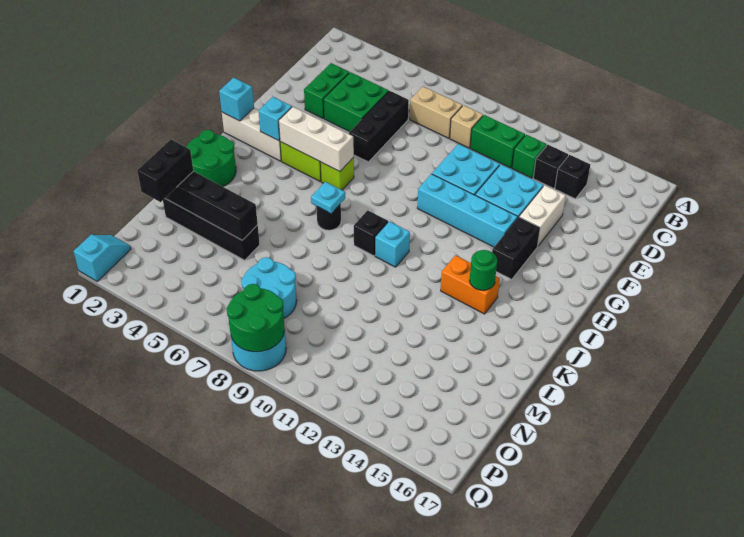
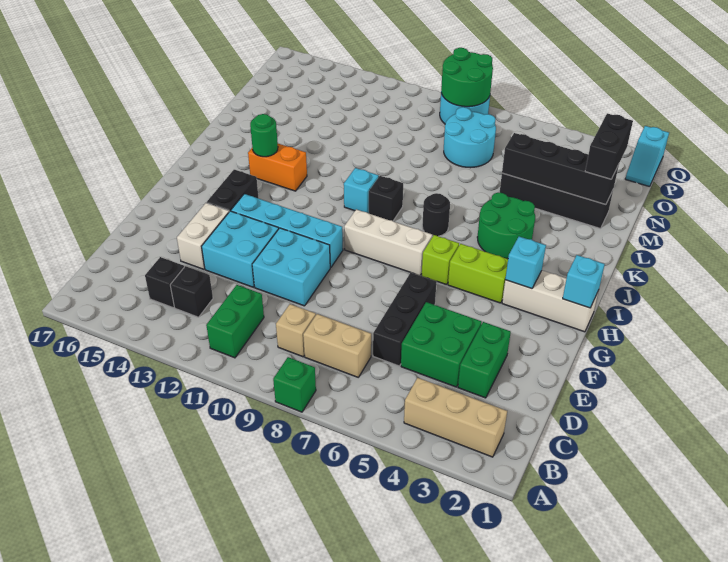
none -> tan brick B2:B4 level 1
green brick C10:C11 level 1 -> green brick B11:C11 level 1
green brick C12 level 1 -> green brick A8 level 1
white brick H4:H6 level 2 -> white brick H7:H9 level 1
green round brick J1:K2 level 1 -> green round brick J4:K5 level 1
cyan plate J7 level 2 -> none

